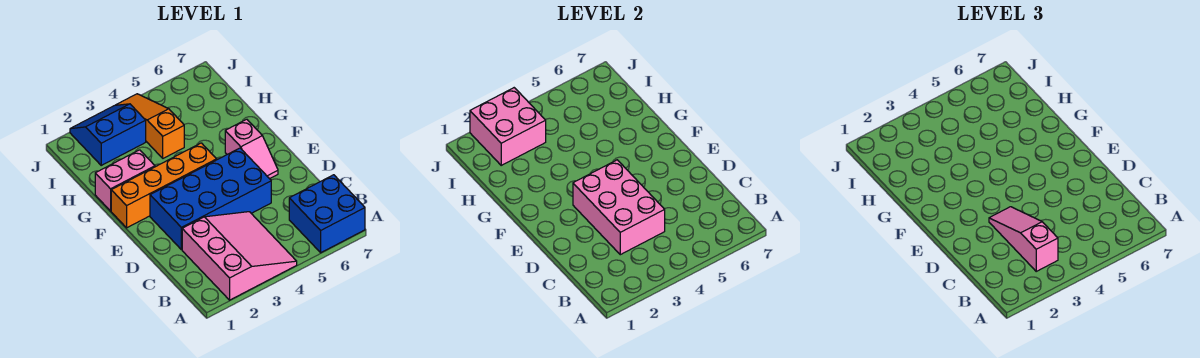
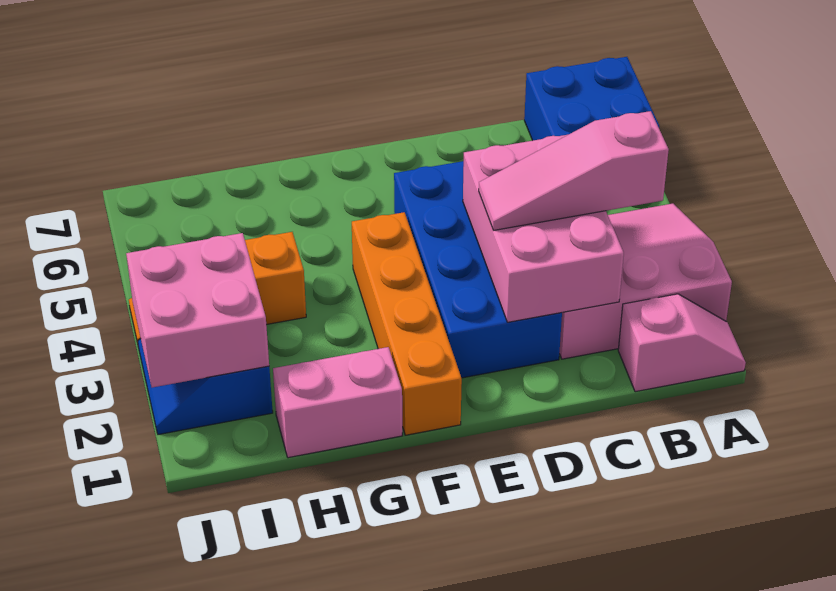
pink brick C3:E4 level 2 -> pink brick C2:D4 level 2
pink slope E6:F6 level 1 top F -> pink slope A1:B1 level 1 top B
pink brick G1:G2 level 1 -> pink brick G1:H1 level 1

